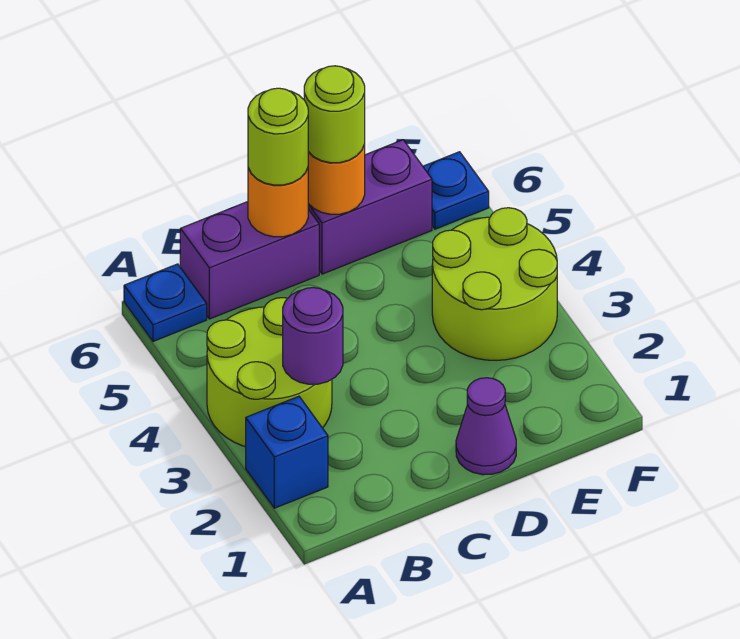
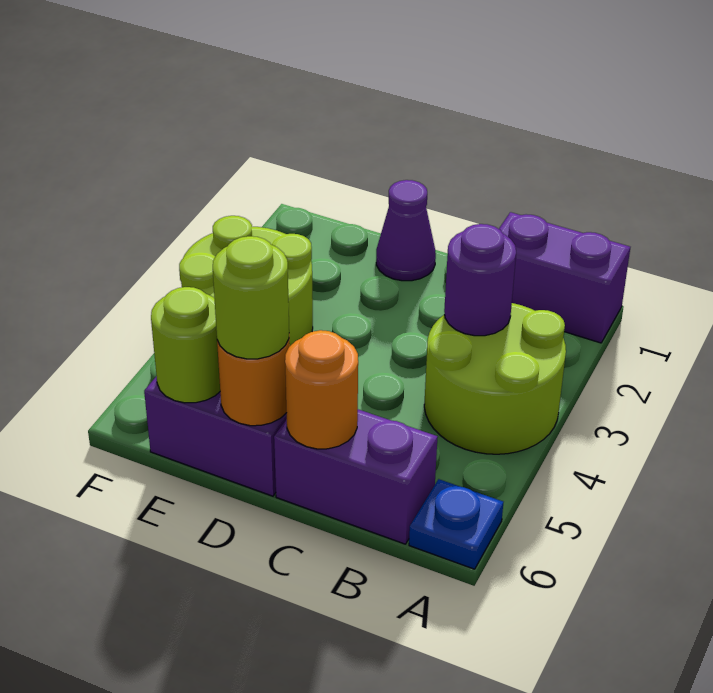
none -> purple brick A1:B1 level 1
blue brick A2 level 1 -> none
lime round brick C6 level 3 -> lime round brick E6 level 2
blue plate F6 level 1 -> none

